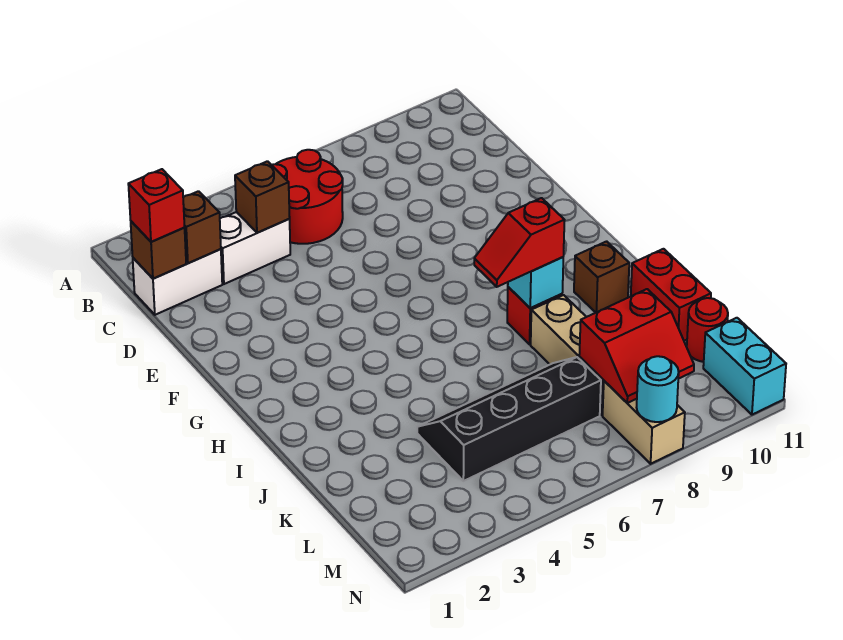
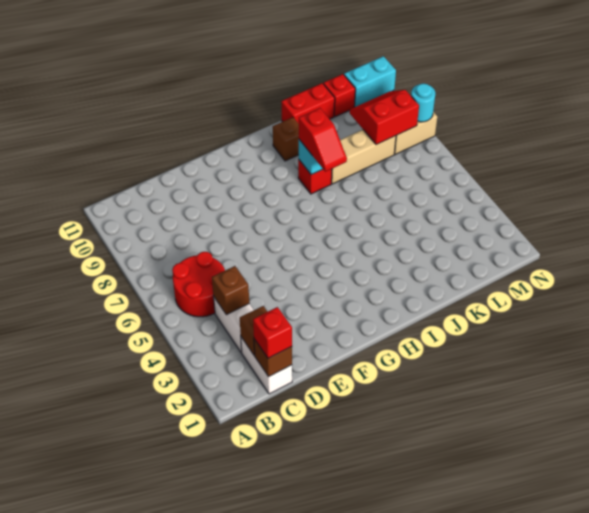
black slope K4:L7 level 1 top L -> none
red slope L8:M9 level 2 top L -> red slope L8:M9 level 2 top 8
red round brick L11 level 1 -> red brick L11 level 1

